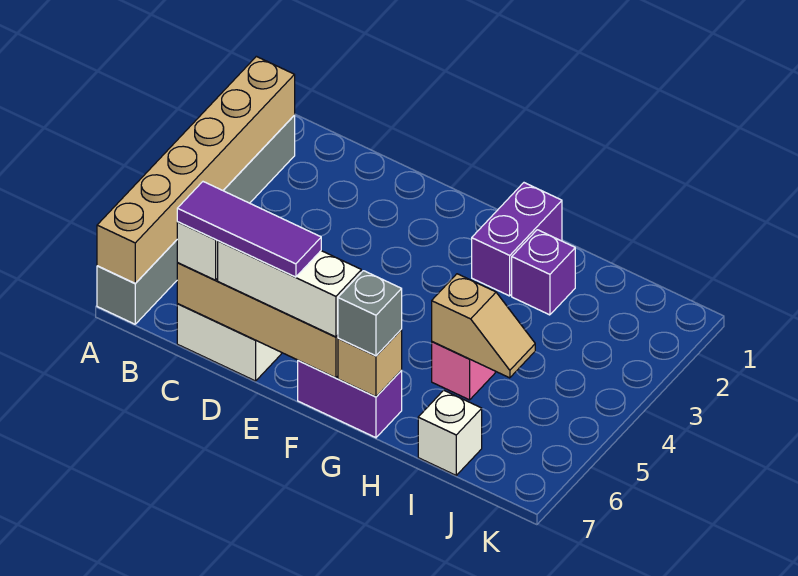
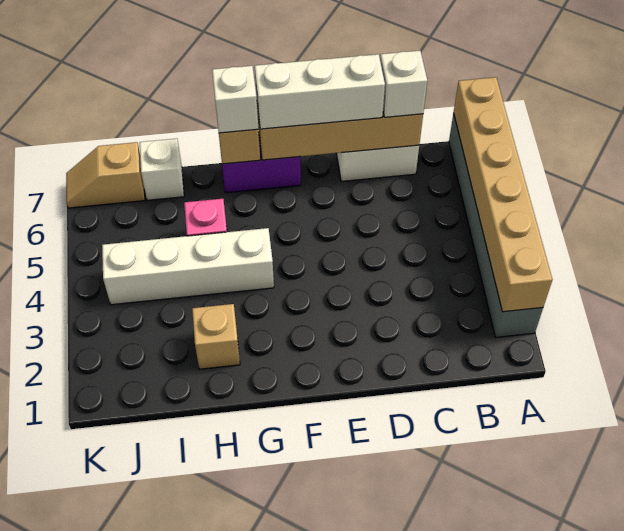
purple tile C7:E7 level 4 -> none
purple brick G1:G2 level 1 -> none
none -> white brick G4:J4 level 1
grey brick G7 level 3 -> white brick G7 level 3
purple brick H2 level 1 -> tan brick H2 level 1
tan slope H5:I5 level 2 top H -> tan slope J7:K7 level 1 top J

